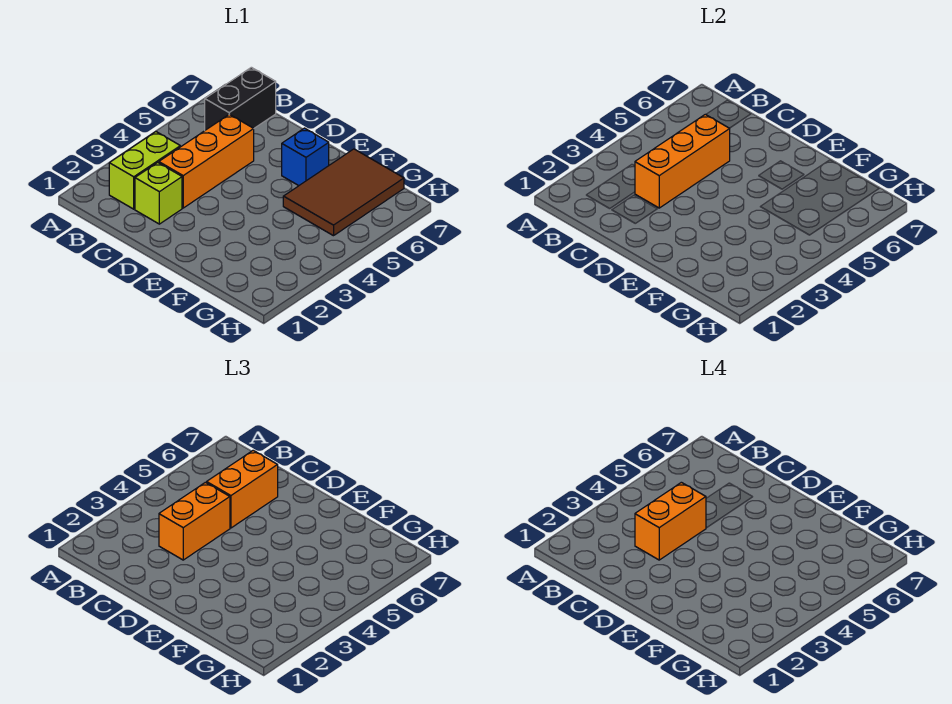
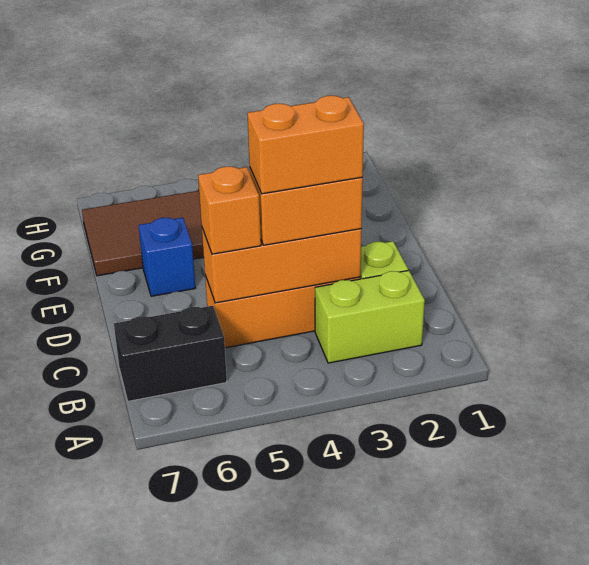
orange brick C5:C6 level 3 -> orange brick C5 level 3

